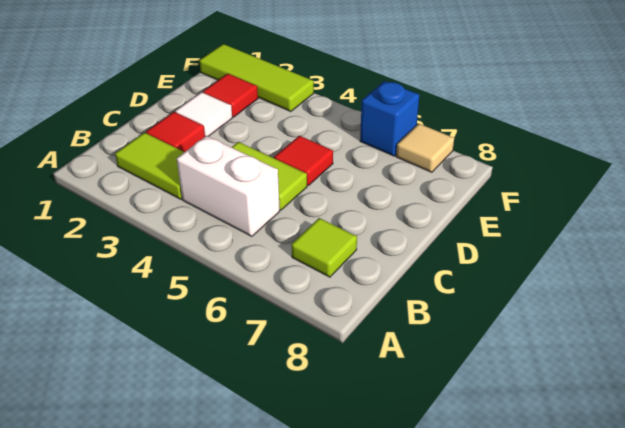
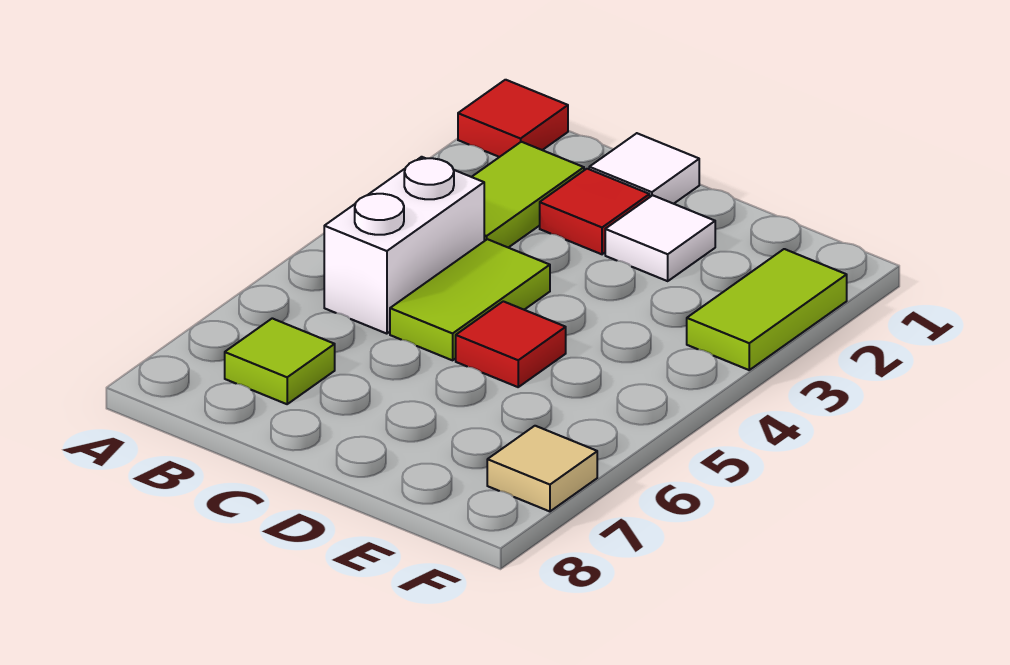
none -> white tile C1 level 1
red tile E2 level 1 -> red tile A1 level 1
lime tile F1:F3 level 1 -> lime tile F2:F3 level 1
blue brick F6 level 1 -> none

